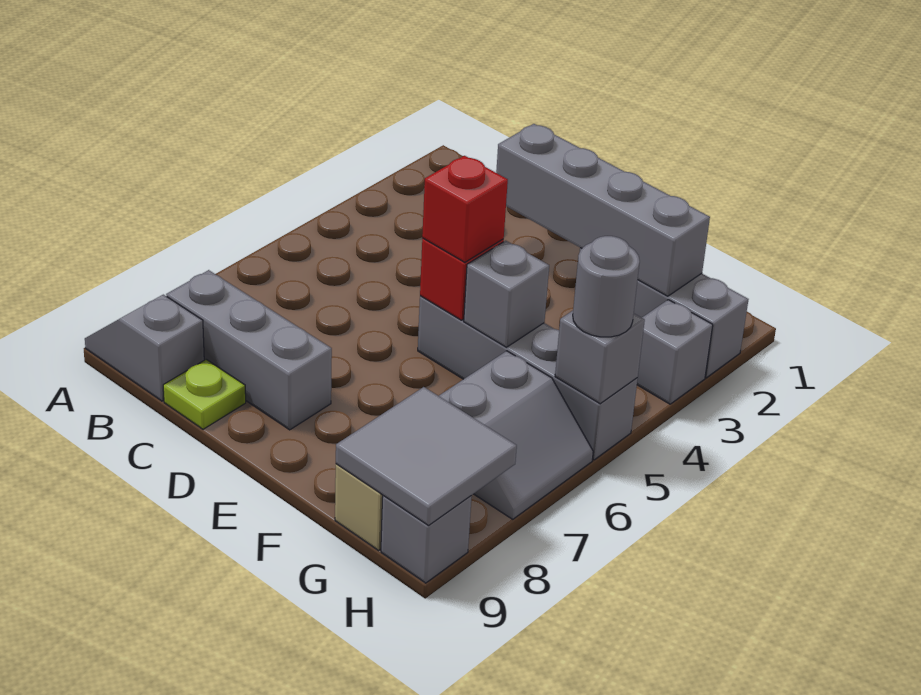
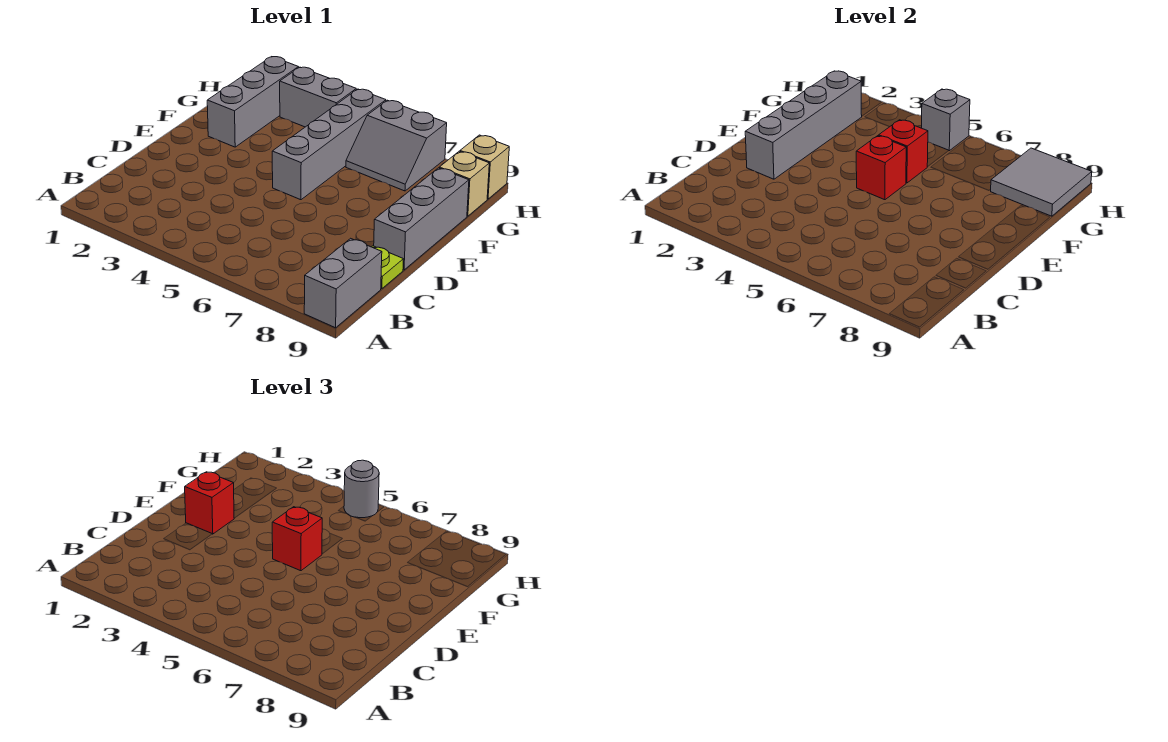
grey slope A9:B9 level 1 top B -> grey brick A9:B9 level 1
grey brick B8:D8 level 1 -> grey brick D9:F9 level 1
none -> red brick E2 level 3
grey brick F5 level 2 -> red brick F5 level 2
grey slope G6:H7 level 1 top G -> grey slope G6:H7 level 1 top H
grey brick H3 level 1 -> grey brick H3:H4 level 1
grey brick H9 level 1 -> tan brick H9 level 1

